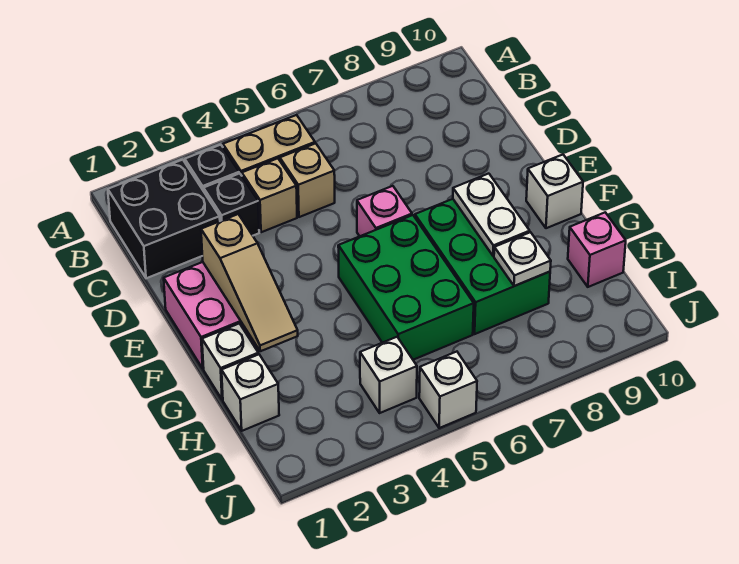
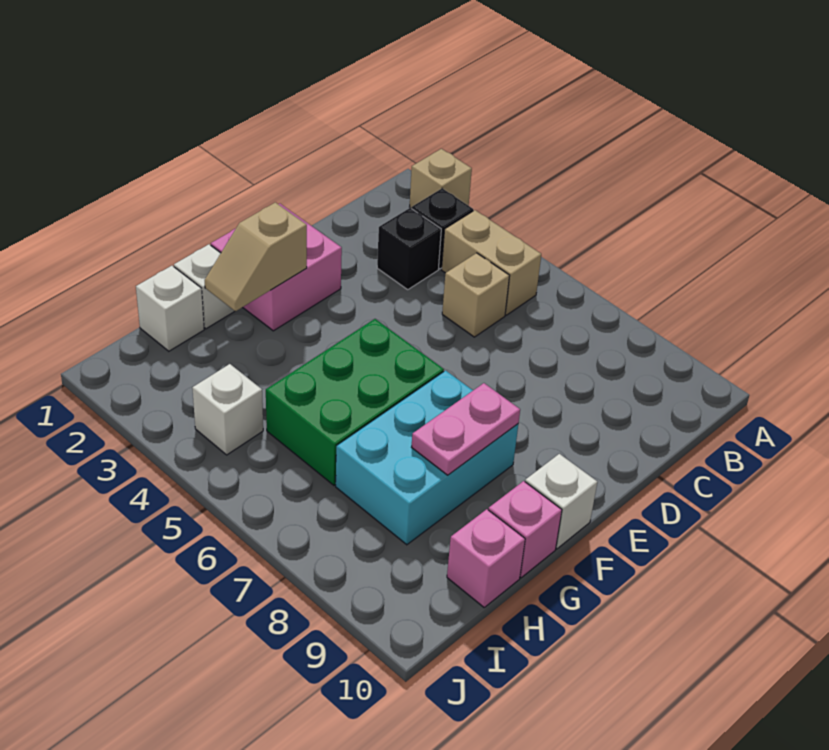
black brick B1:C2 level 1 -> none
tan brick C4 level 1 -> tan brick A2 level 1
tan slope E2:G2 level 2 top E -> tan slope F2:G2 level 2 top F
pink brick E6 level 1 -> pink brick G10 level 1
green brick F7:H8 level 1 -> cyan brick F7:H8 level 1
white plate F8:G8 level 2 -> pink plate F8:G8 level 2
white plate H8 level 2 -> none
white brick J5 level 1 -> none

